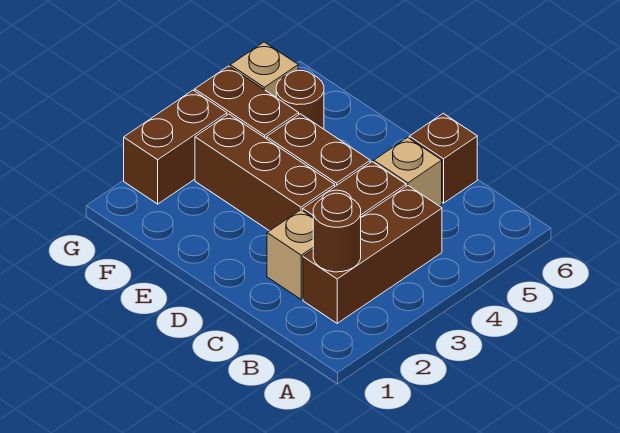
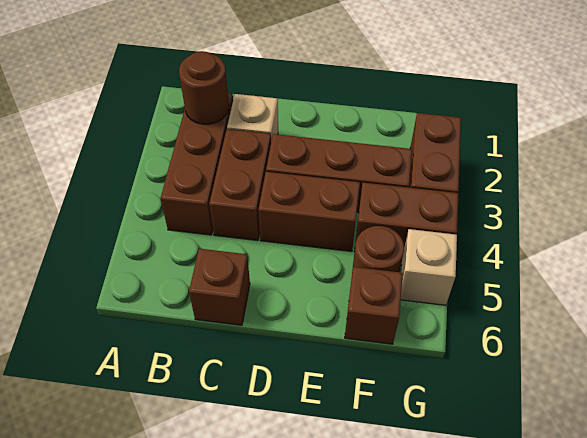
tan brick C5 level 1 -> none
none -> brown brick F6 level 1

